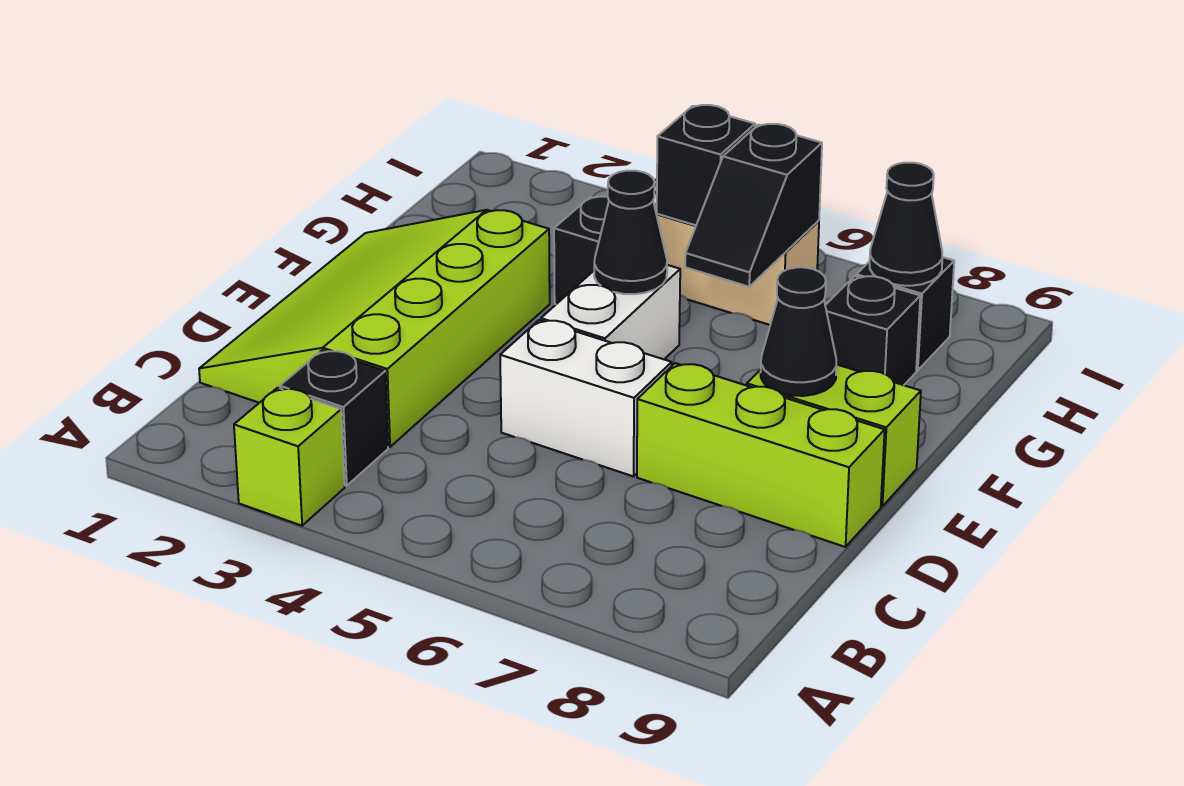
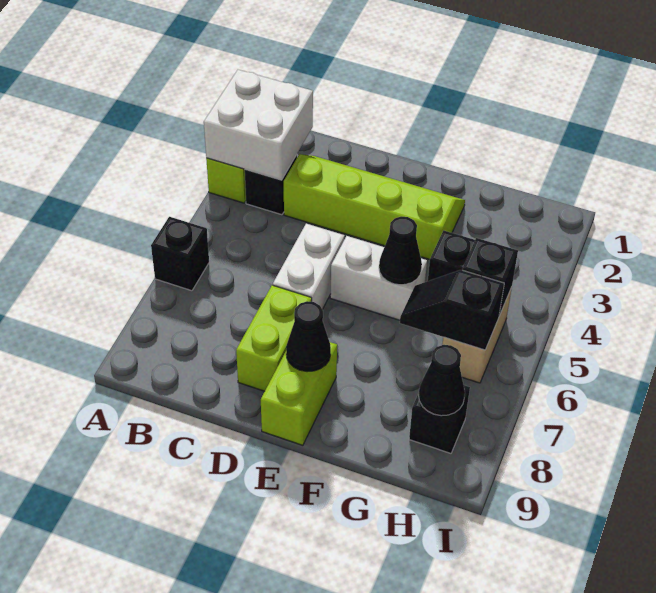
none -> white brick A2:B3 level 2
lime slope C1:F3 level 1 top 3 -> lime slope C2:F3 level 1 top 3
lime brick D7:D9 level 1 -> lime brick D7:D8 level 1
black brick G8 level 1 -> black brick A6 level 1

